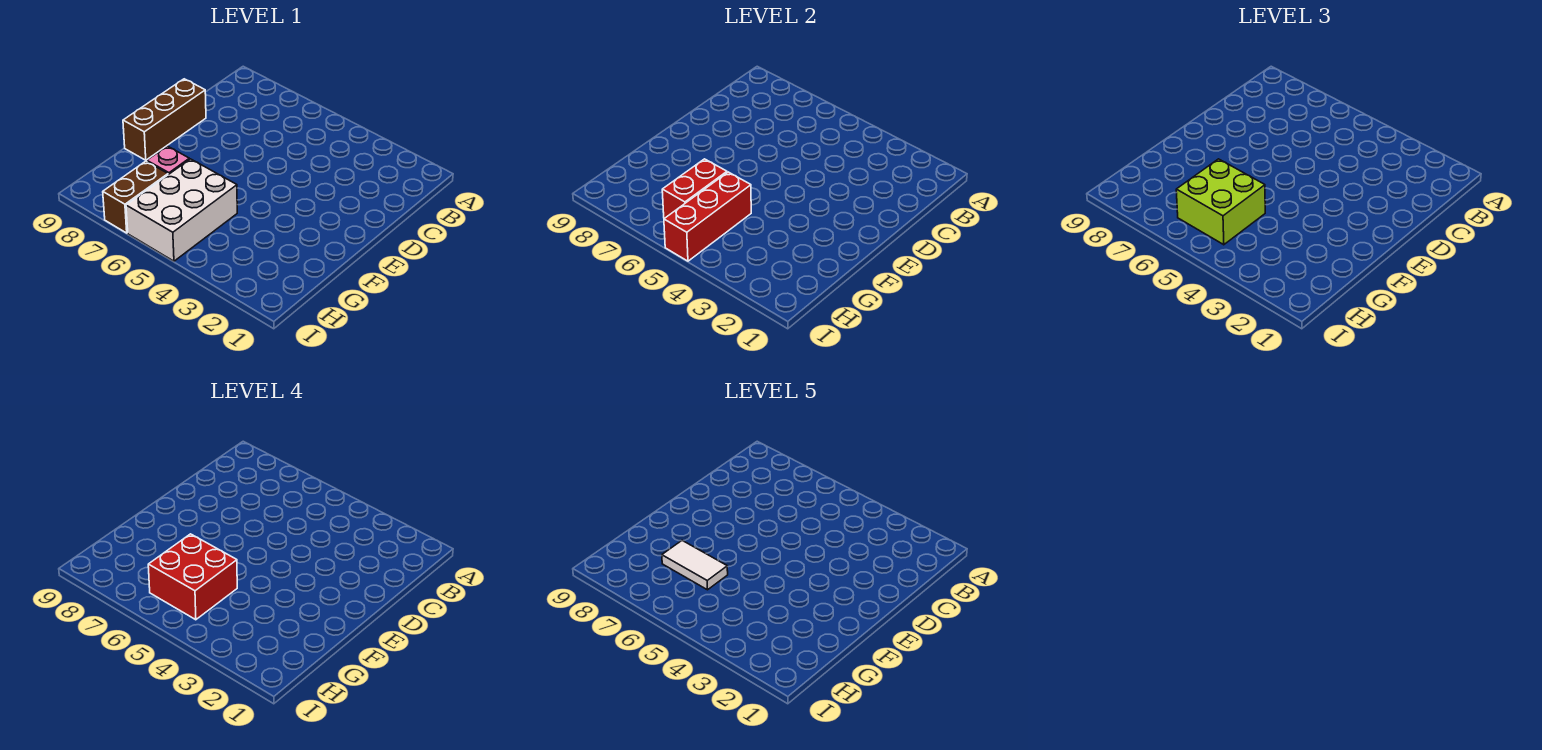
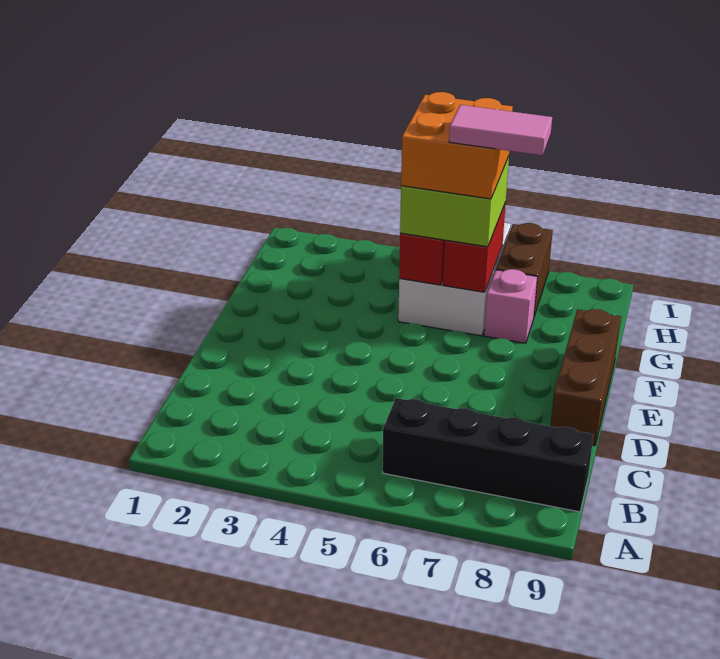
none -> black brick B6:B9 level 1
red brick G5:H6 level 4 -> orange brick G5:H6 level 4
white tile G6:G7 level 5 -> pink tile G6:G7 level 5

